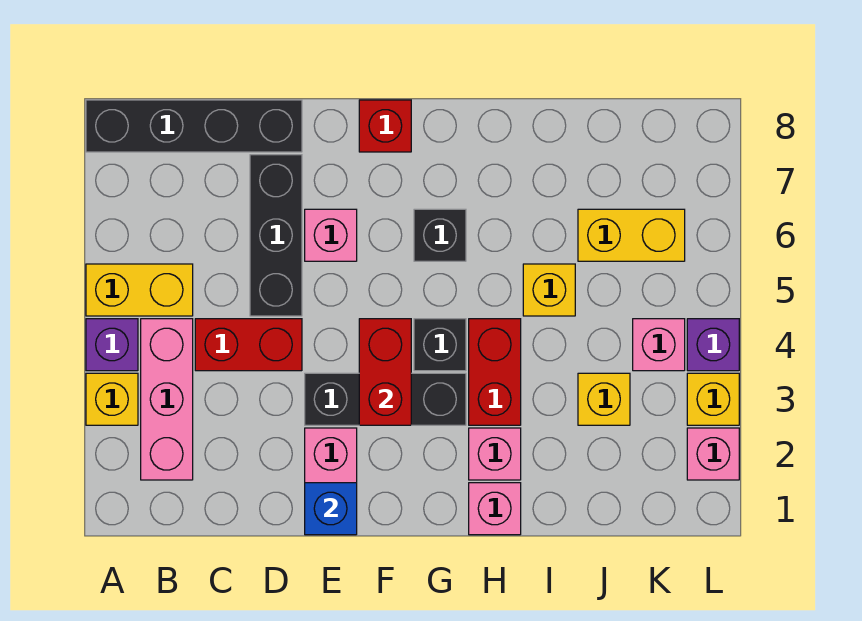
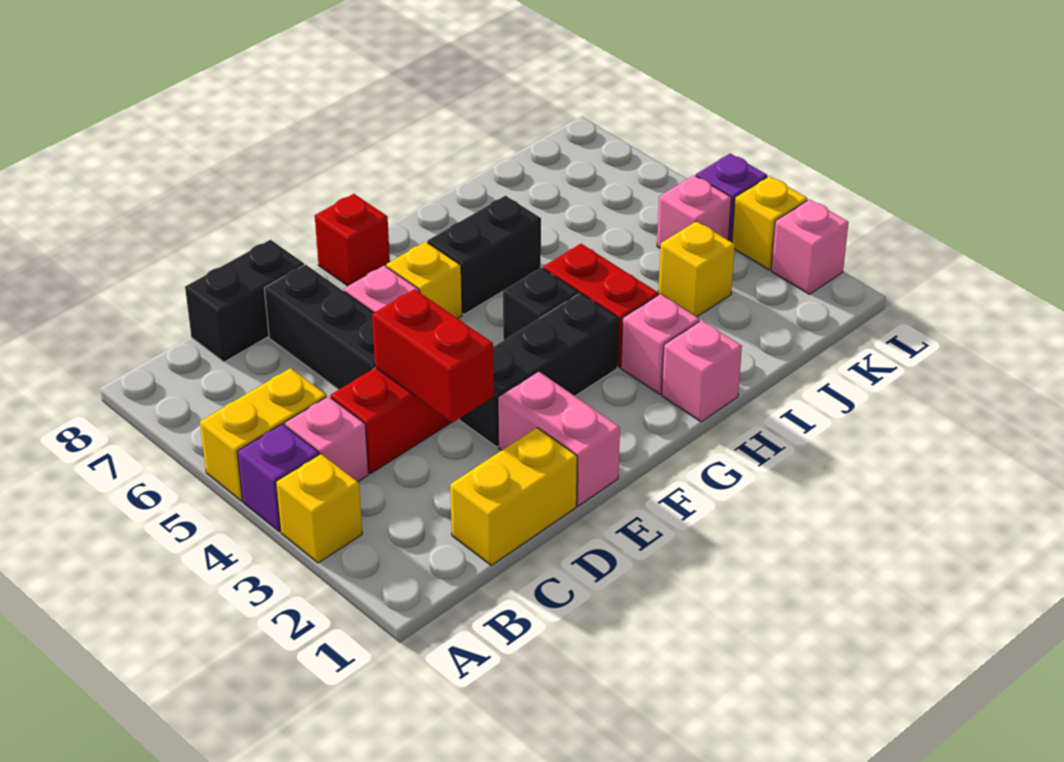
black brick A8:D8 level 1 -> black brick C8:D8 level 1
pink brick B2:B4 level 1 -> pink brick B4 level 1
blue brick E1 level 2 -> none
red brick F3:F4 level 2 -> red brick D3:D4 level 2
black brick G6 level 1 -> black brick G6:H6 level 1
yellow brick I5 level 1 -> yellow brick F6 level 1
yellow brick J6:K6 level 1 -> yellow brick C1:D1 level 1

